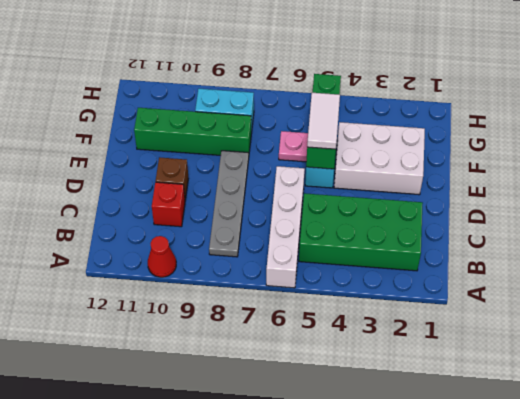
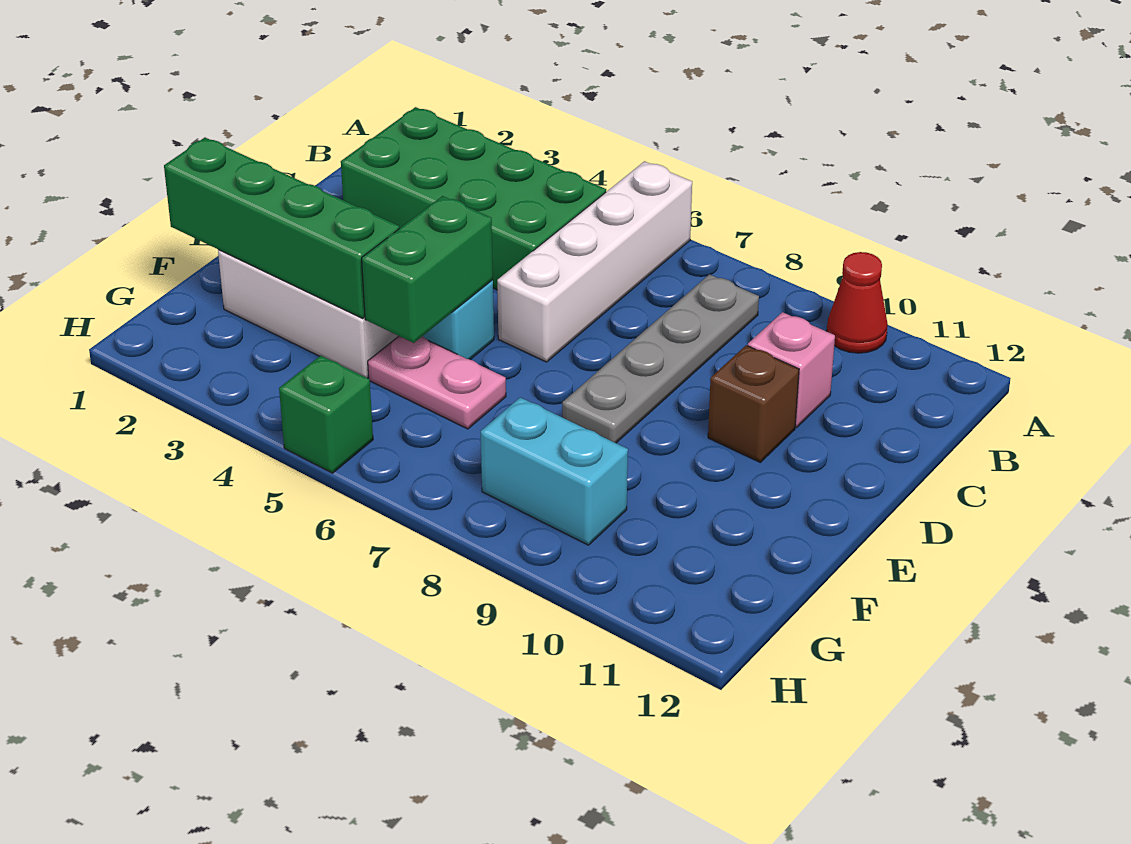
red brick C10 level 1 -> pink brick C10 level 1
white tile E5:F5 level 3 -> none
green brick F8:F11 level 1 -> green brick F1:F4 level 2

